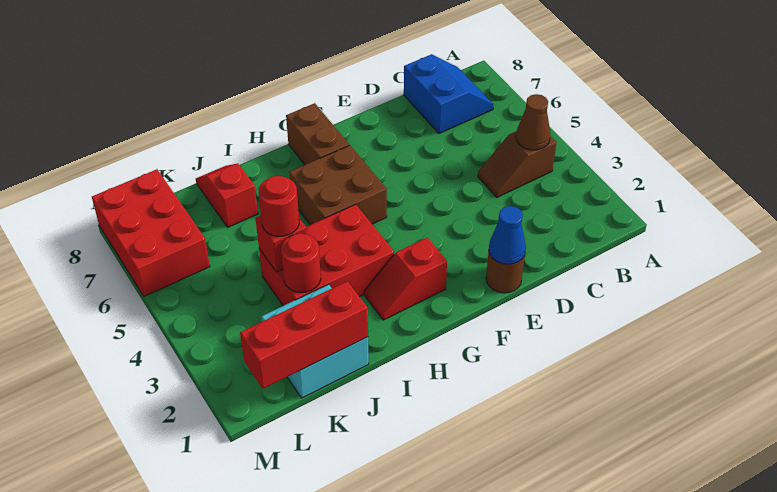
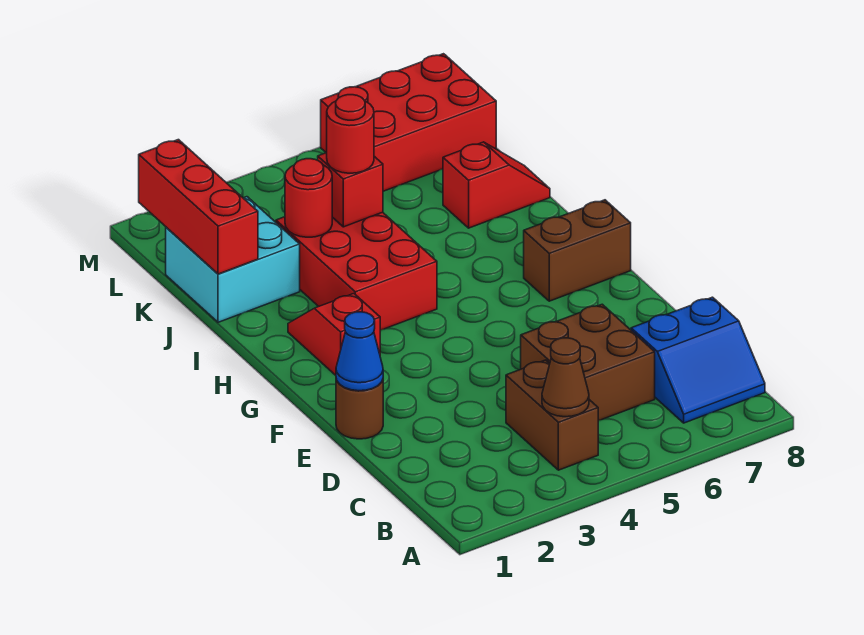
brown slope B4:C4 level 1 top B -> brown brick B4:C4 level 1
brown brick G5:H6 level 1 -> brown brick C5:D6 level 1

